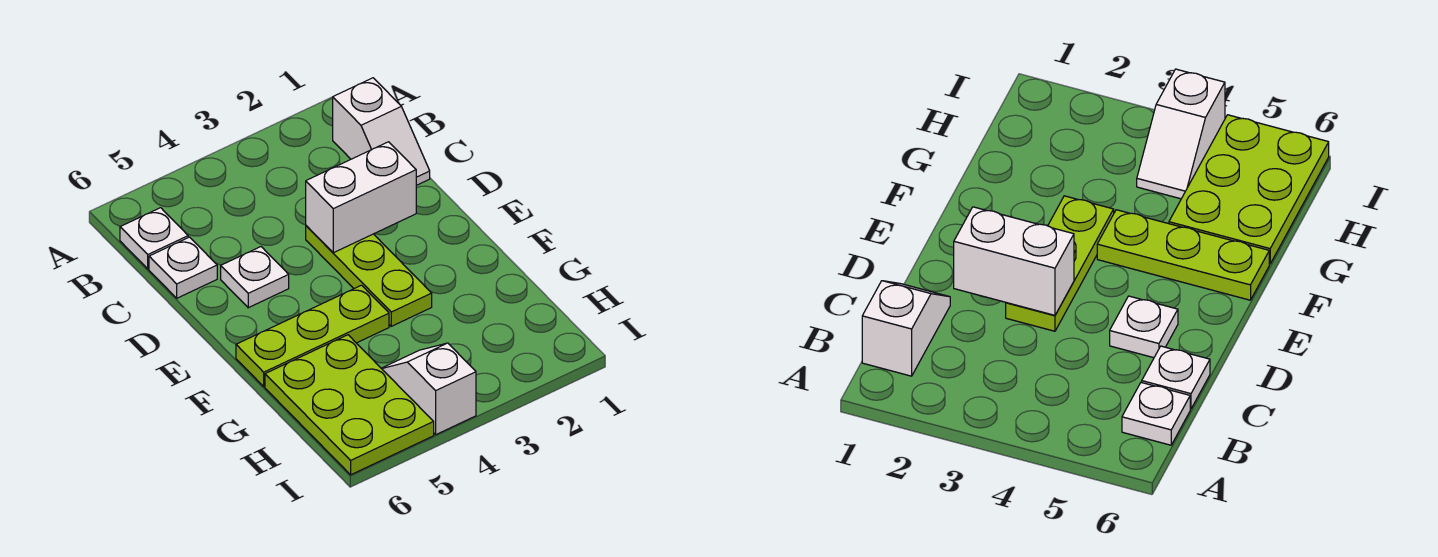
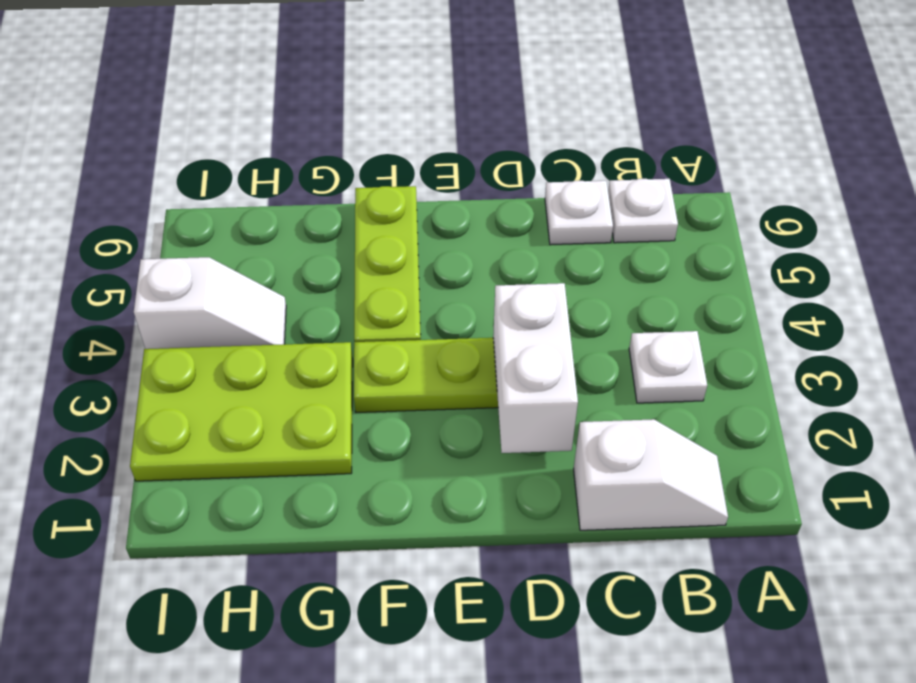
white slope B1:C1 level 1 top B -> white slope B1:C1 level 1 top C
white plate D5 level 1 -> white plate B3 level 1
lime plate G5:I6 level 1 -> lime plate G2:I3 level 1

